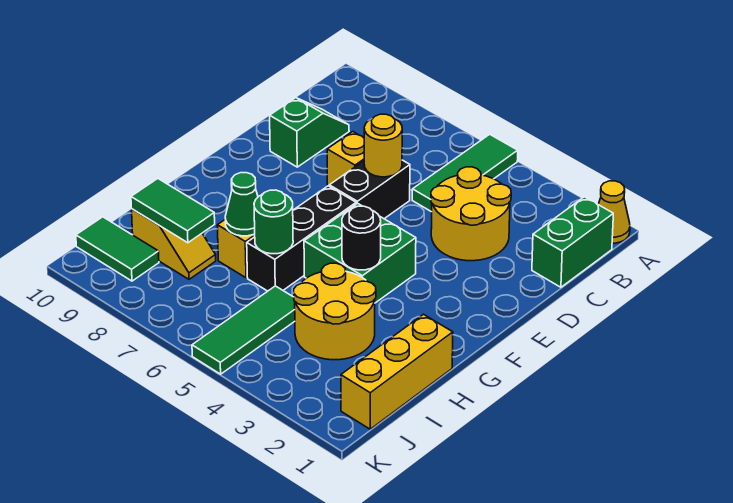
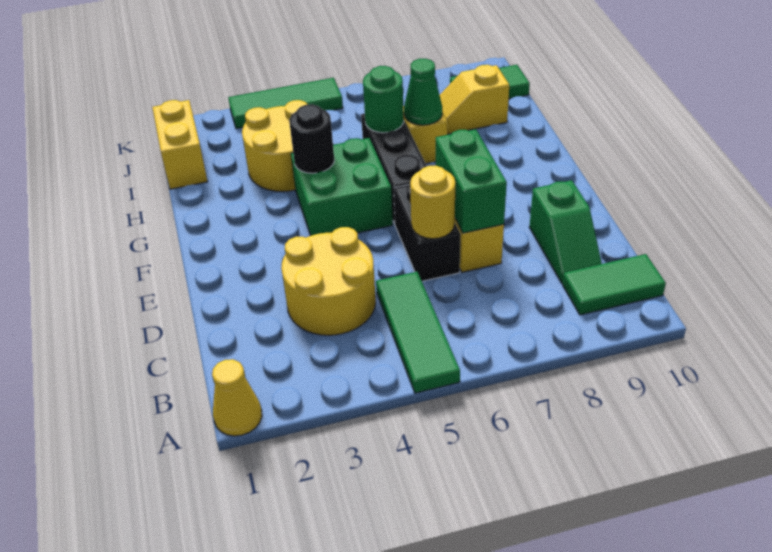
green brick B1:C1 level 1 -> green brick D7:E7 level 2
yellow brick H1:J1 level 1 -> yellow brick I1:J1 level 1
green tile I5:K5 level 1 -> green tile K3:K5 level 1
green tile I8:I9 level 2 -> green tile B9:B10 level 1

